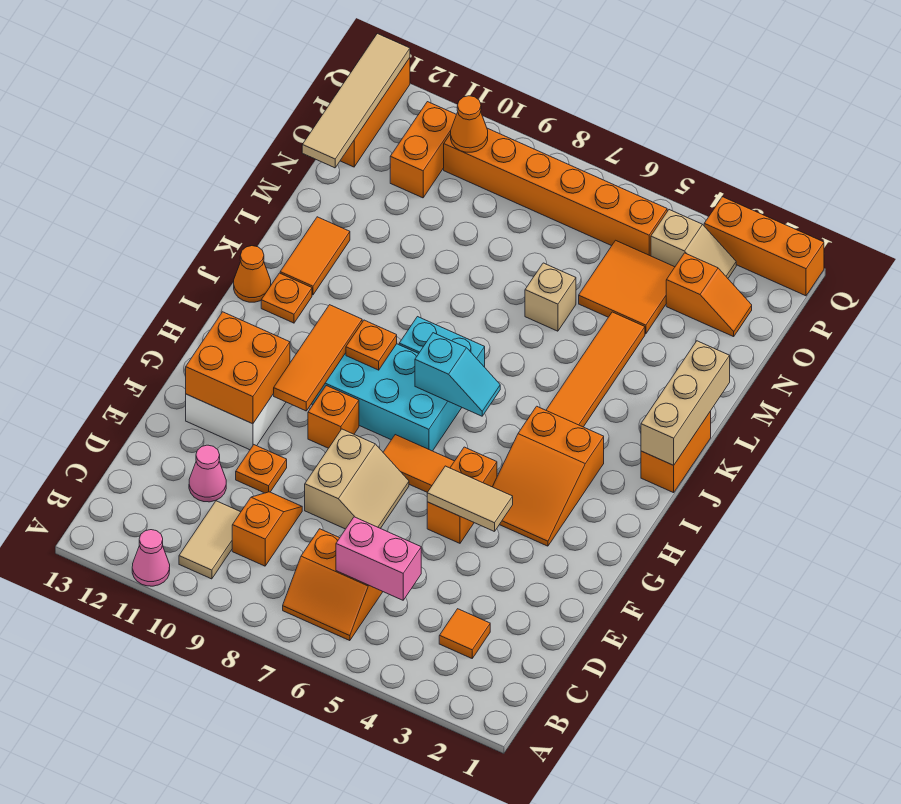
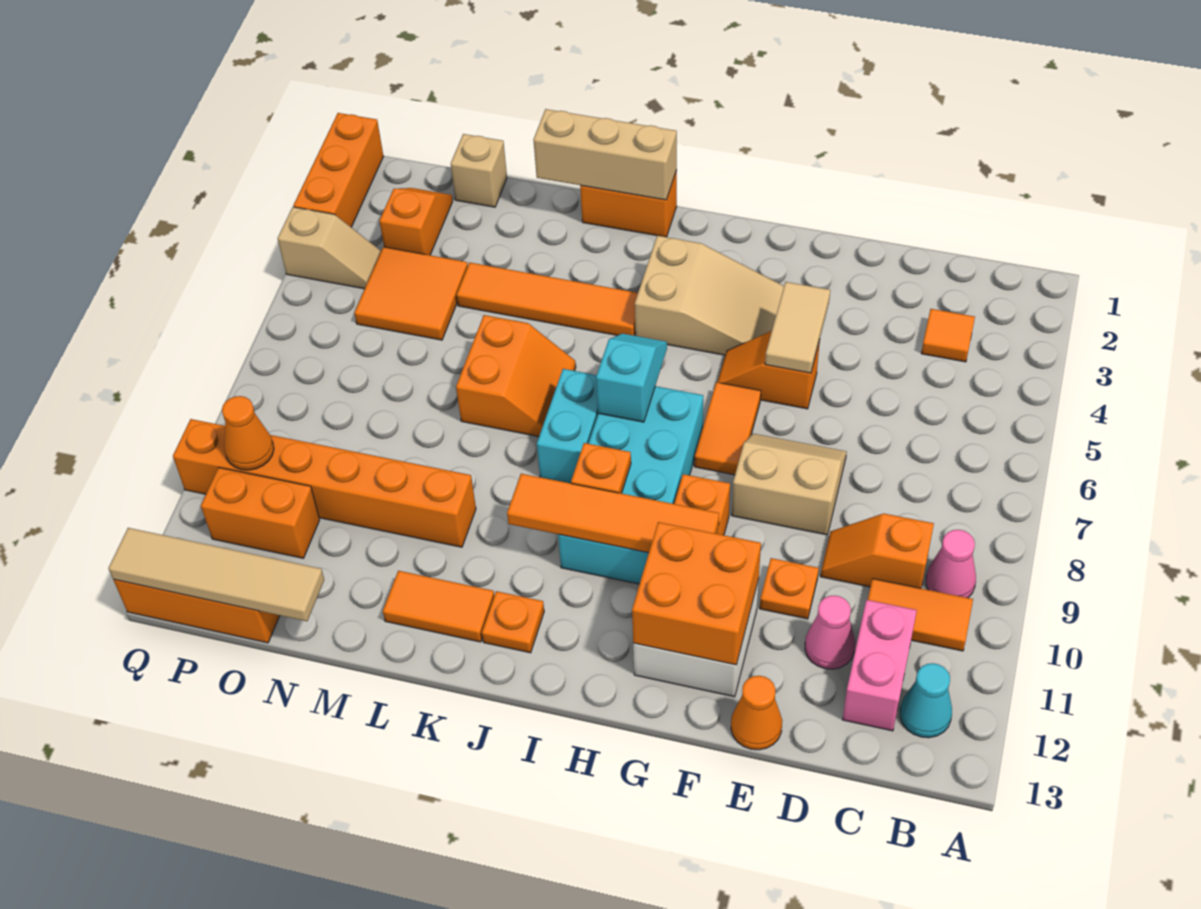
pink cone A11 level 1 -> pink cone B9 level 1
orange slope B6:C7 level 1 top C -> orange slope K6:L7 level 1 top L
tan tile B10:C10 level 1 -> orange tile B10:C10 level 1
none -> cyan cone B12 level 1
pink brick C5:C6 level 2 -> pink brick C11:C12 level 1
orange brick F5:G5 level 1 -> orange slope F5:G5 level 1 top F
orange slope G3:I4 level 1 top I -> tan slope G3:I4 level 1 top I
orange tile G10:I10 level 2 -> orange tile G10:J10 level 2
orange cone J13 level 1 -> orange cone E13 level 1
tan brick M6 level 1 -> tan brick N1 level 1
tan slope P3:P4 level 1 top 4 -> tan slope P4:Q4 level 1 top Q
orange brick P5:P10 level 1 -> orange brick L10:Q10 level 1

